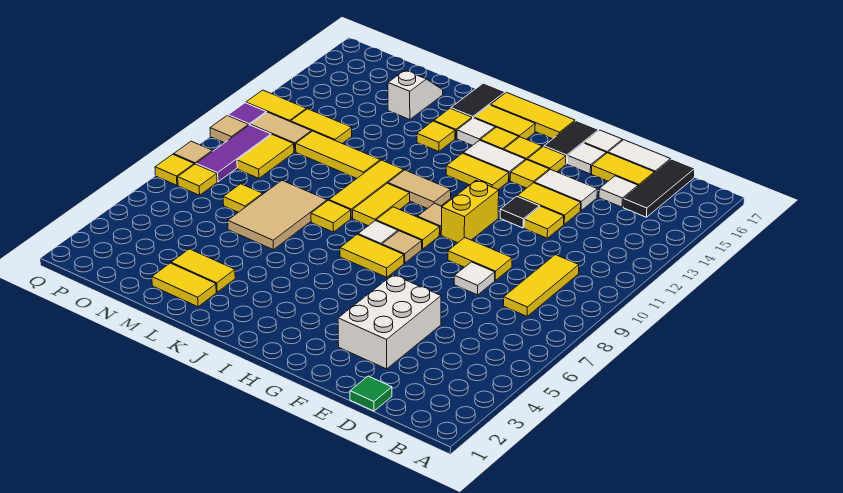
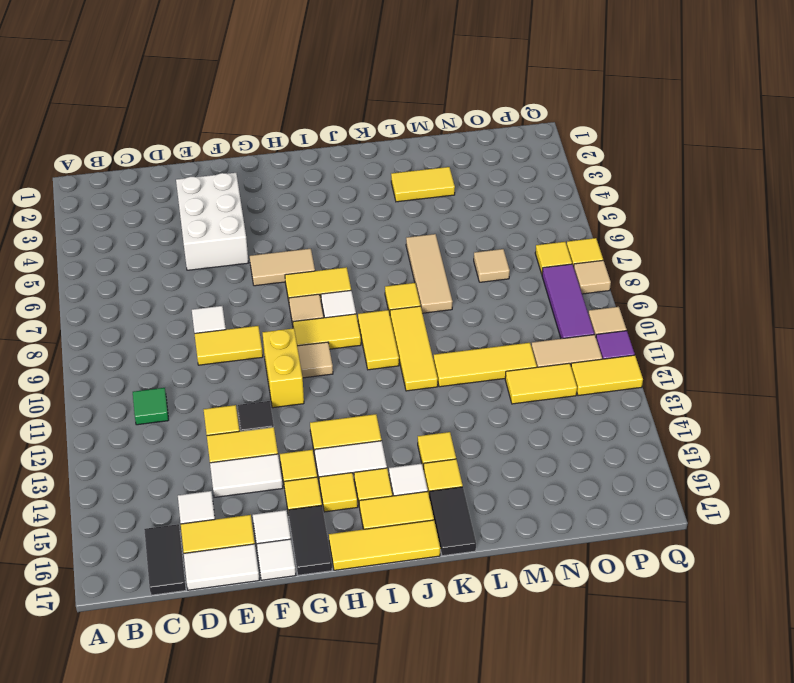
yellow tile C8:C10 level 1 -> none
black tile C15:C17 level 1 -> black tile C16:C17 level 1
green tile D1 level 1 -> green tile C11 level 1
tan tile I11:J11 level 1 -> tan tile G6:H6 level 1
yellow tile L2:M2 level 1 -> none
tan tile L6:M8 level 1 -> tan tile L6:L8 level 1
white slope M15:M16 level 1 top 15 -> none
yellow tile N7 level 1 -> tan tile N7 level 1
yellow tile O9:O10 level 1 -> none

